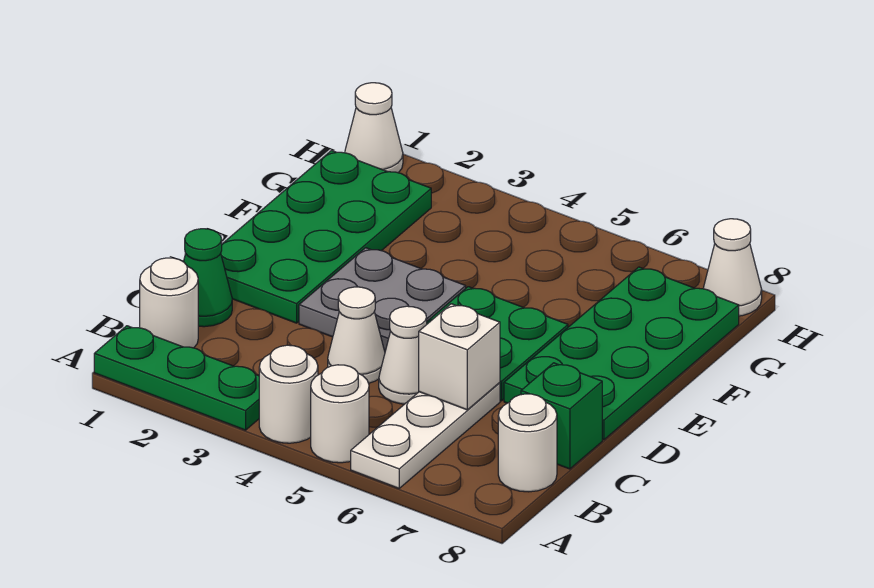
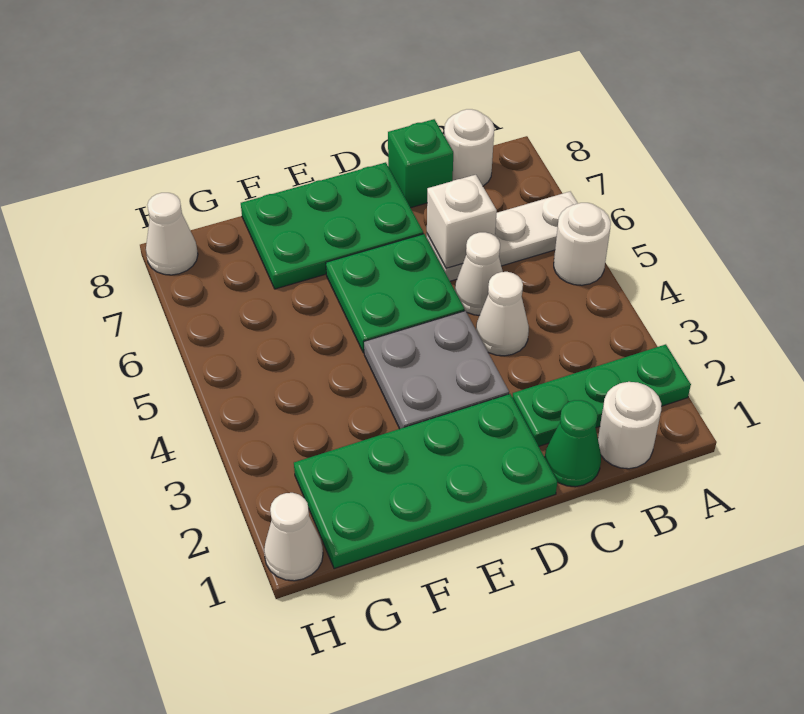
green plate A1:A3 level 1 -> green plate A2:C2 level 1
white round brick A4 level 1 -> none
green plate D7:G8 level 1 -> green plate D7:F8 level 1

